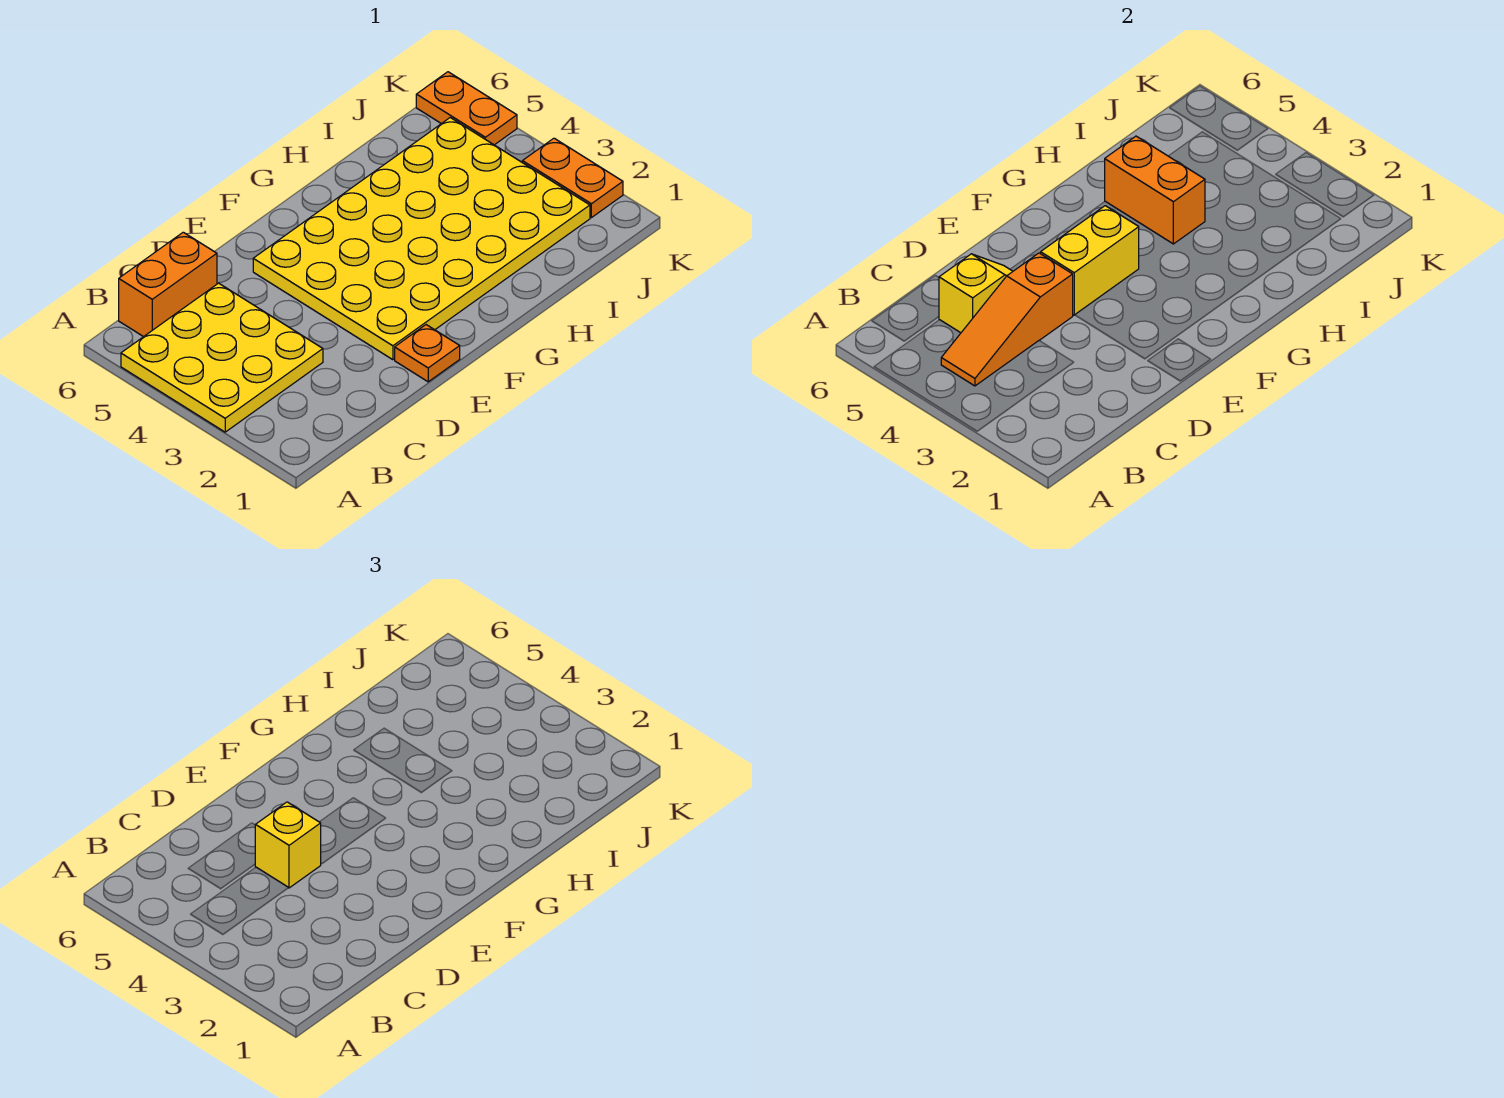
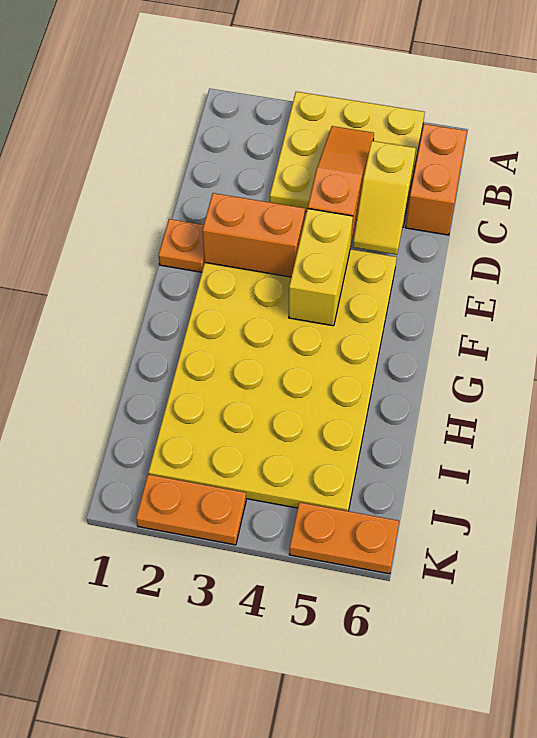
yellow brick D4 level 3 -> none
orange brick H4:H5 level 2 -> orange brick E2:E3 level 2

